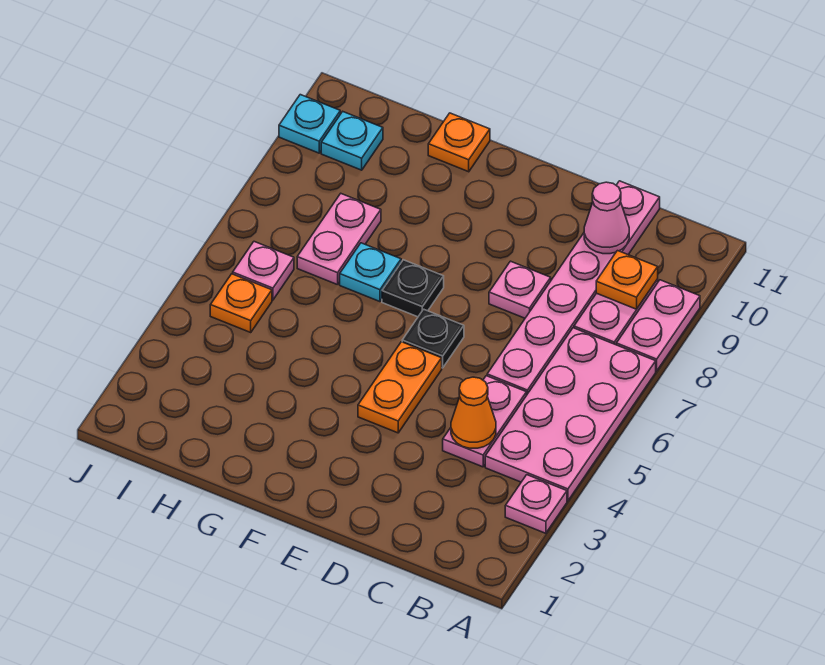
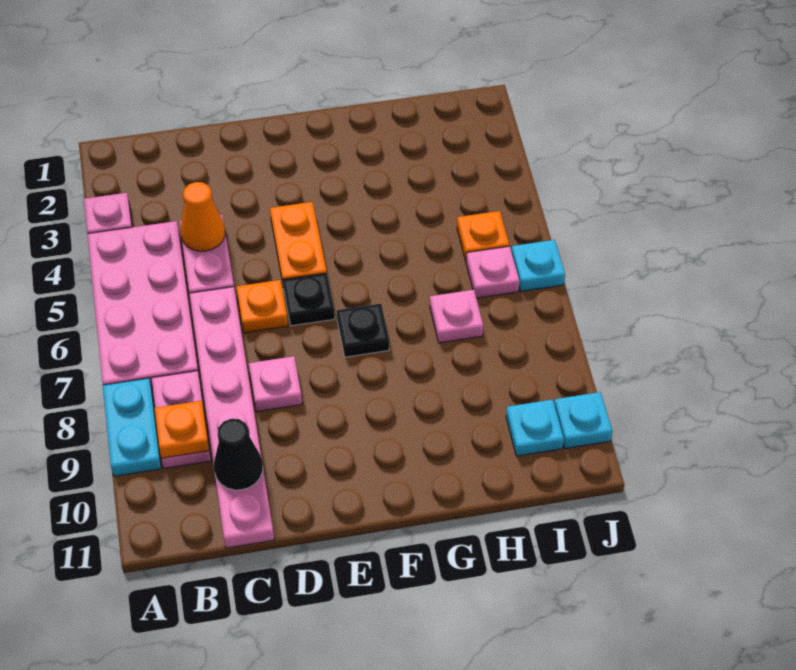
pink plate A8:A9 level 1 -> cyan plate A8:A9 level 1
pink cone C10 level 2 -> black cone C10 level 2
cyan plate G7 level 1 -> cyan plate J6 level 1
orange plate G11 level 1 -> orange plate D6 level 1
pink plate H7:H8 level 1 -> pink plate H7 level 1

